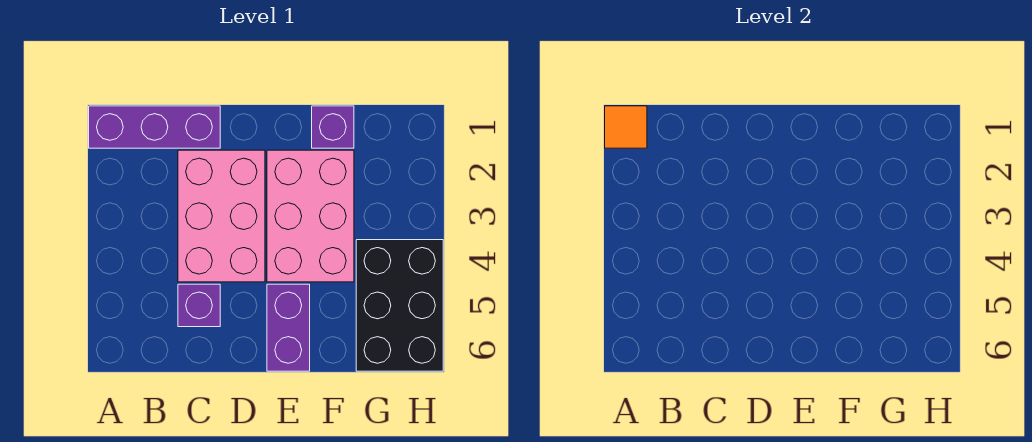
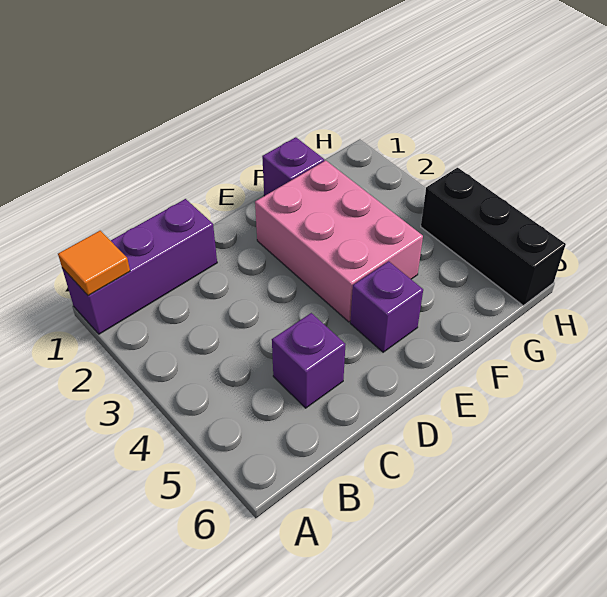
pink brick C2:D4 level 1 -> none
purple brick E5:E6 level 1 -> purple brick E5 level 1
black brick G4:H6 level 1 -> black brick H4:H6 level 1

